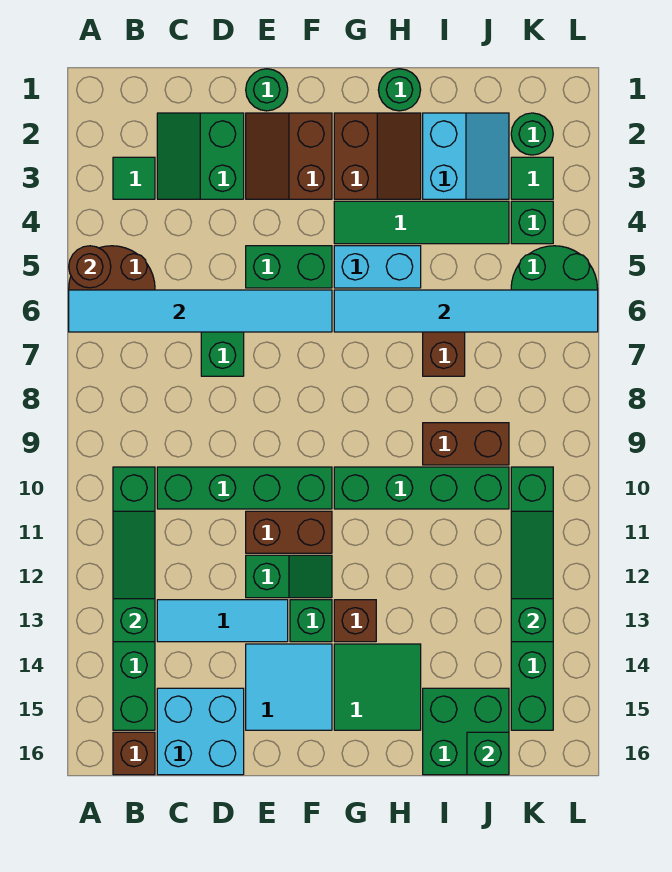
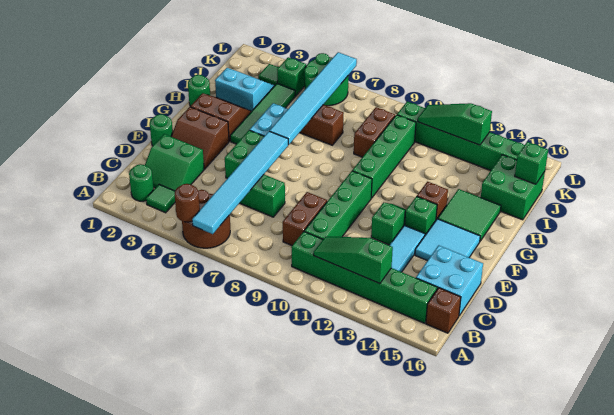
brown brick E11:F11 level 1 -> brown brick C9:D9 level 1
green round brick K2 level 1 -> green round brick B2 level 1

